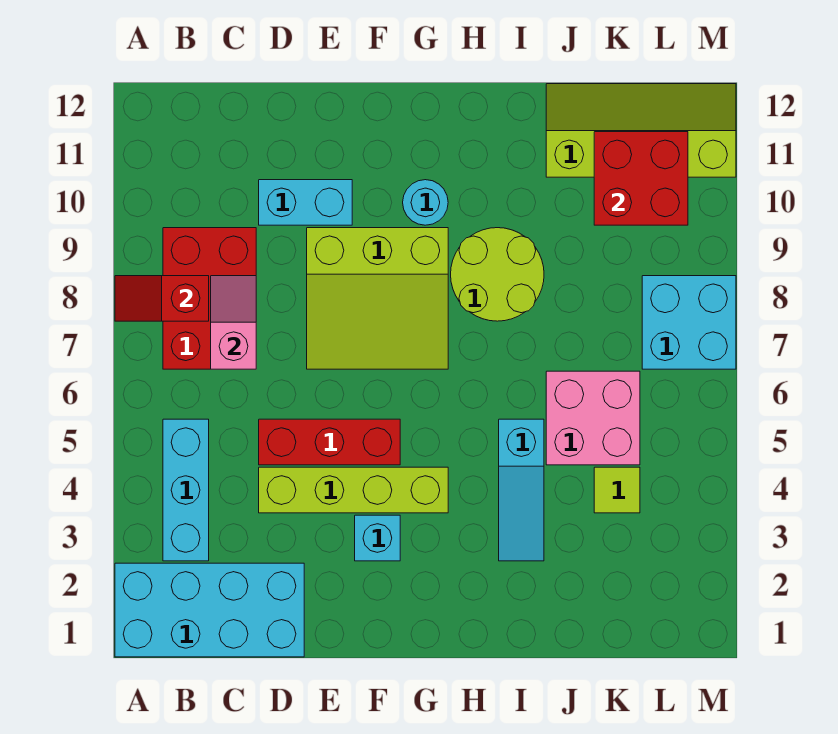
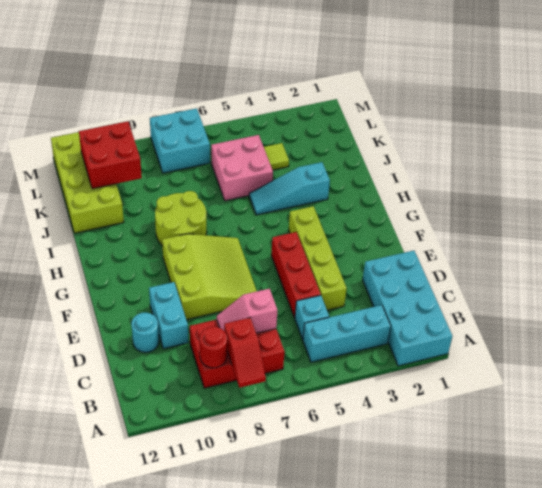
none -> red round brick B9 level 2
cyan brick F3 level 1 -> cyan brick C5 level 1
cyan round brick G10 level 1 -> cyan round brick D11 level 1
cyan slope I3:I5 level 1 top 5 -> cyan slope I3:I5 level 1 top 3
lime slope J11:M12 level 1 top 11 -> lime brick J11:M12 level 1

